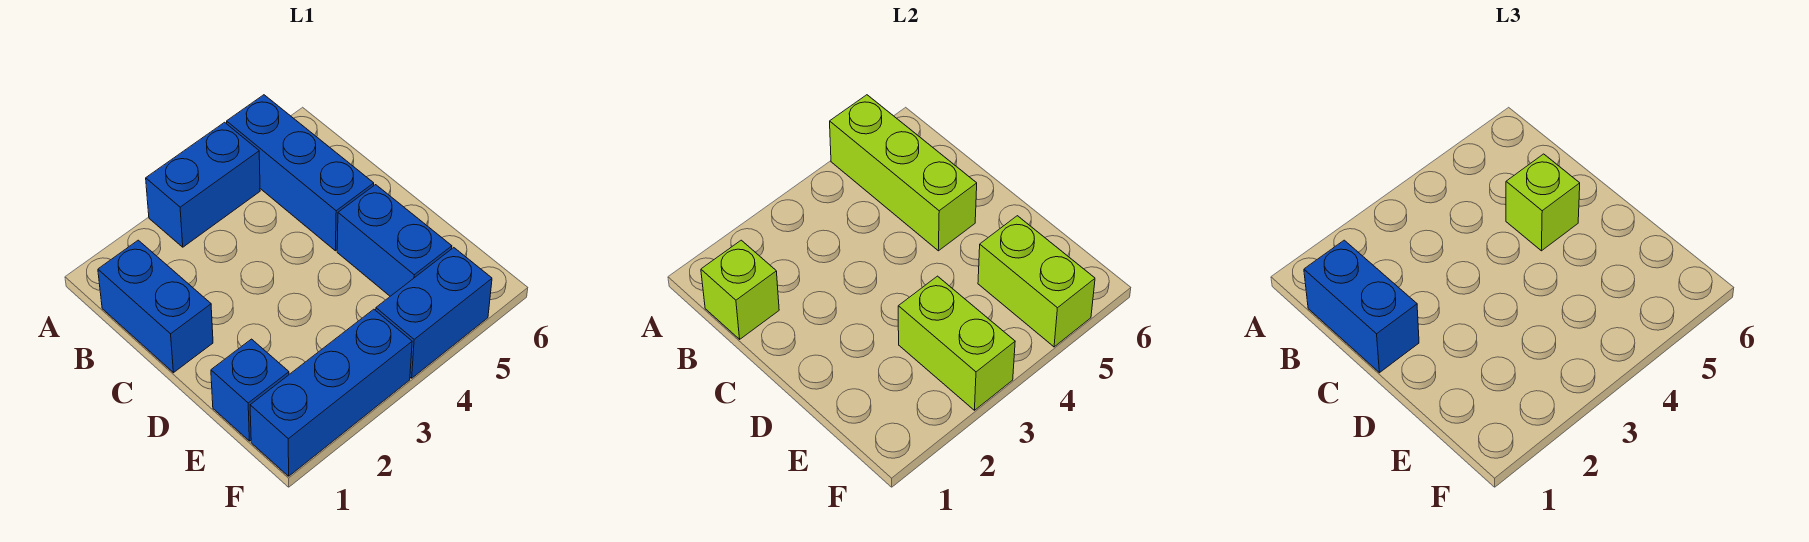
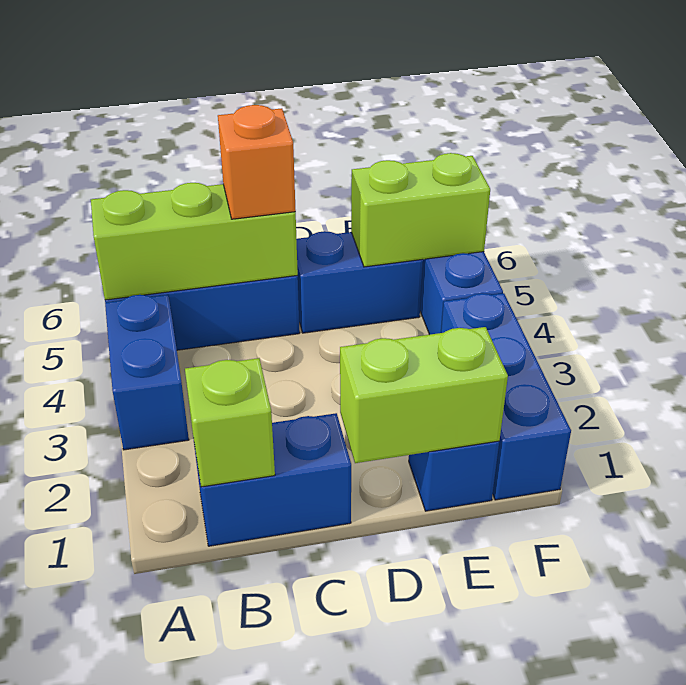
blue brick B1:C1 level 3 -> none
lime brick C5 level 3 -> orange brick C5 level 3
lime brick E3:F3 level 2 -> lime brick D1:E1 level 2

